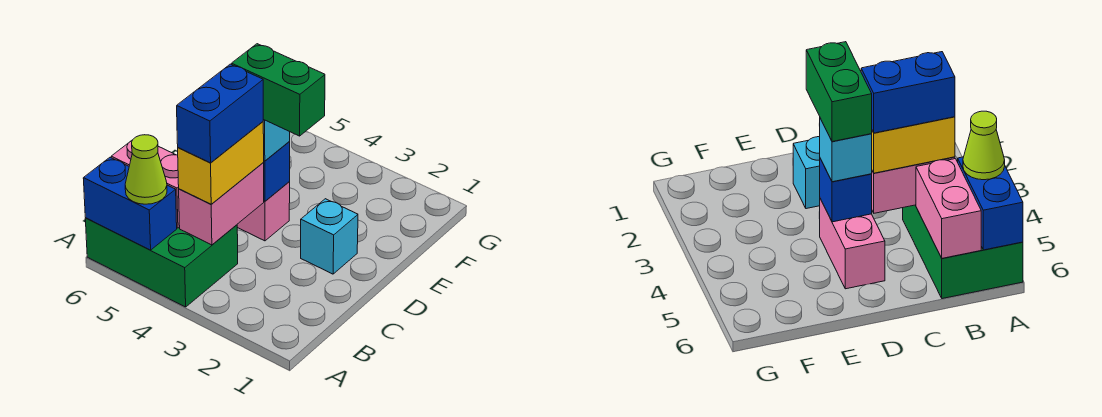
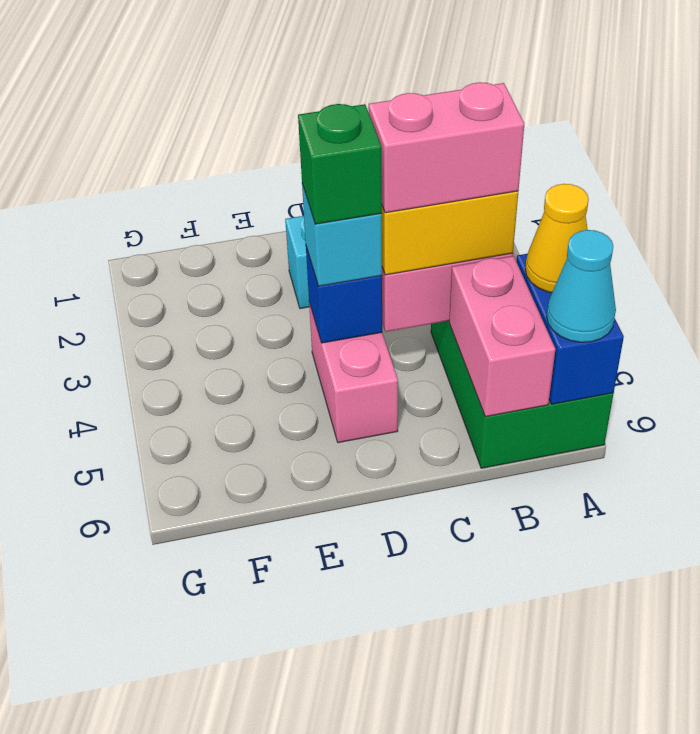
lime cone A5 level 3 -> yellow cone A5 level 3
none -> cyan cone A6 level 3
blue brick B4:C4 level 4 -> pink brick B4:C4 level 4
green brick D3:D4 level 4 -> green brick D4 level 4

